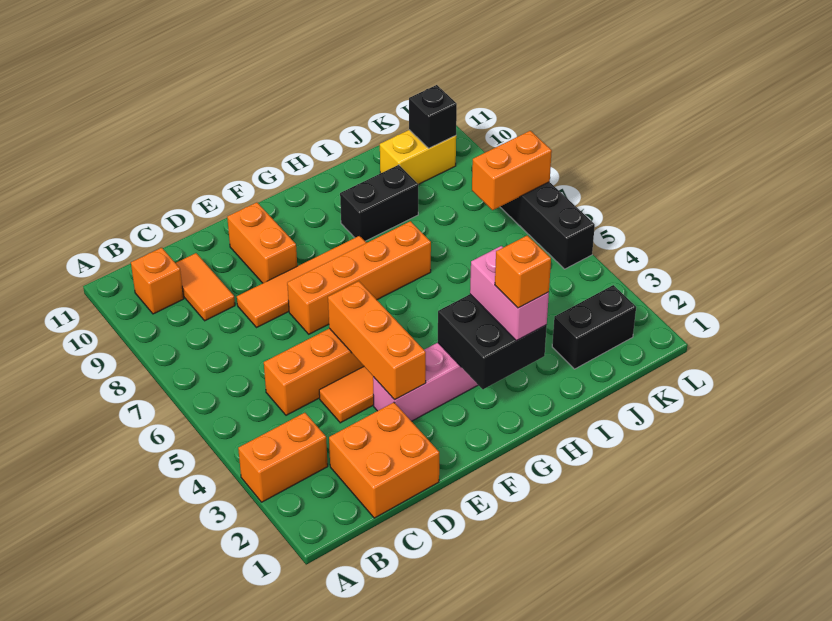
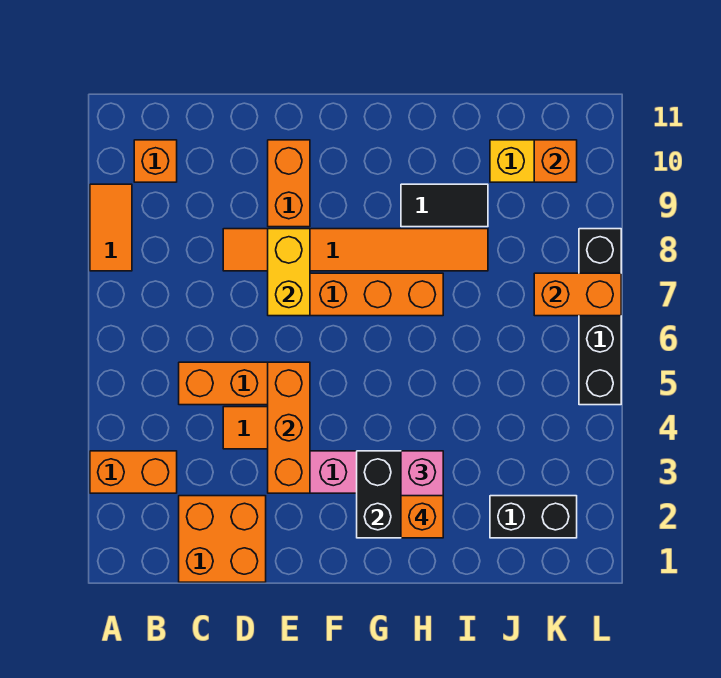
orange tile C9:C10 level 1 -> orange tile A8:A9 level 1
orange tile D8:G8 level 1 -> orange tile D8:I8 level 1
none -> yellow brick E7:E8 level 2
black brick H9:I9 level 1 -> black tile H9:I9 level 1
black brick K10 level 2 -> orange brick K10 level 2

